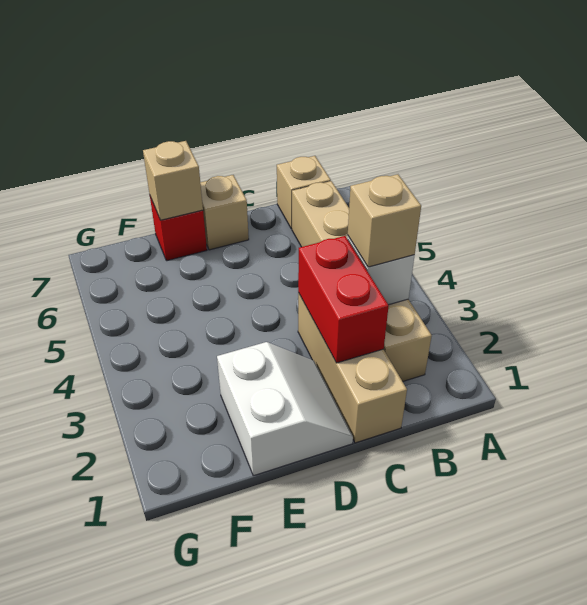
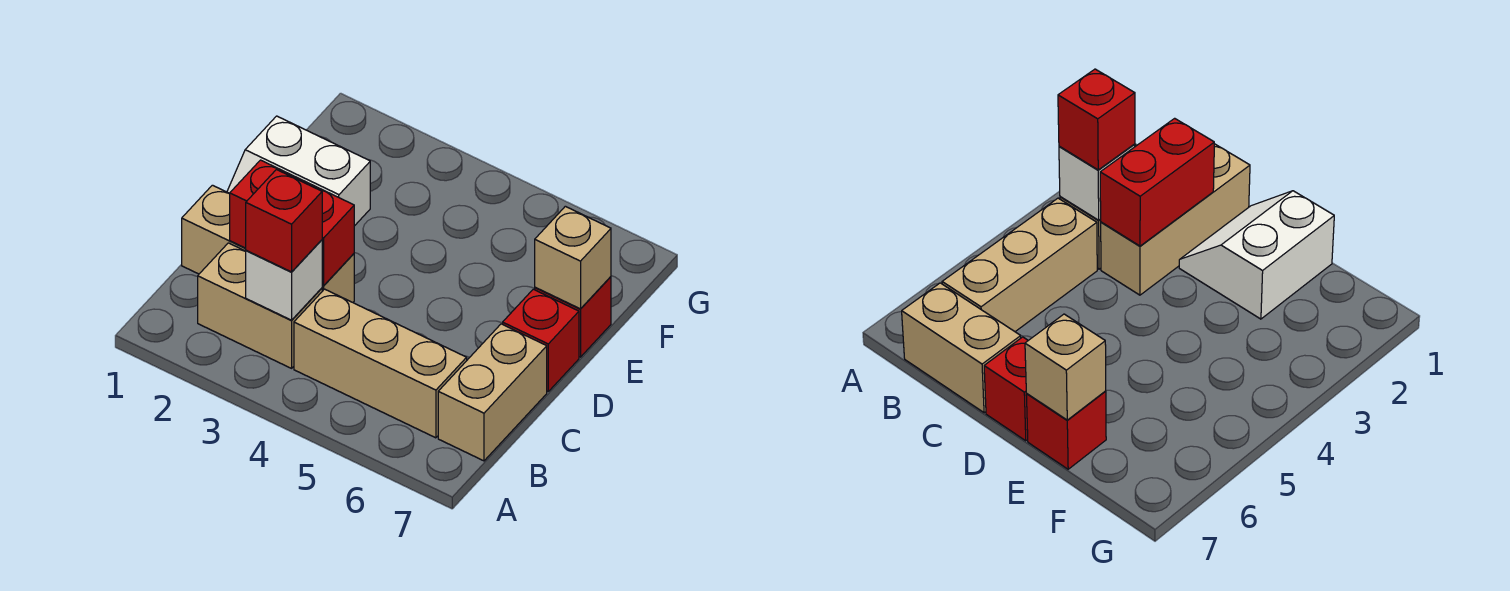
tan brick B3 level 3 -> red brick B3 level 3
tan brick B7 level 1 -> tan brick B7:C7 level 1
tan brick D7 level 1 -> red brick D7 level 1

